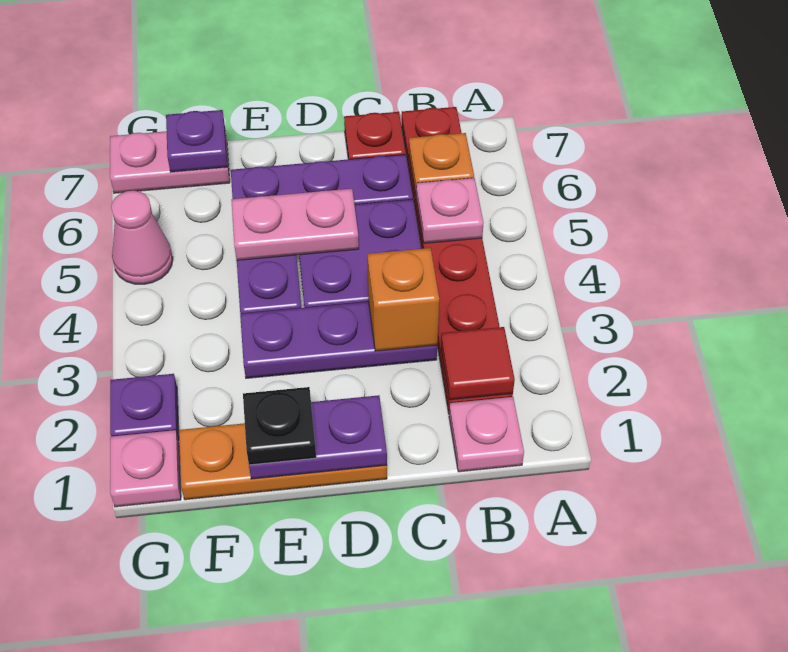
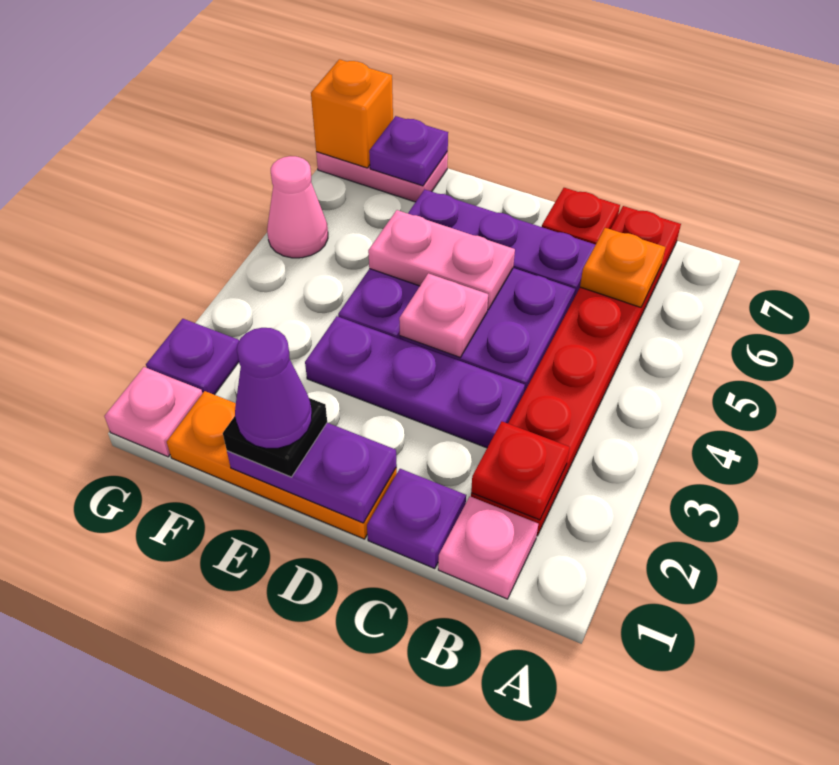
red tile B2 level 2 -> red plate B2 level 2
pink plate B5 level 2 -> pink plate D4 level 2
none -> purple plate C1 level 1
orange brick C3 level 2 -> orange brick G7 level 2
none -> purple cone E1 level 4

